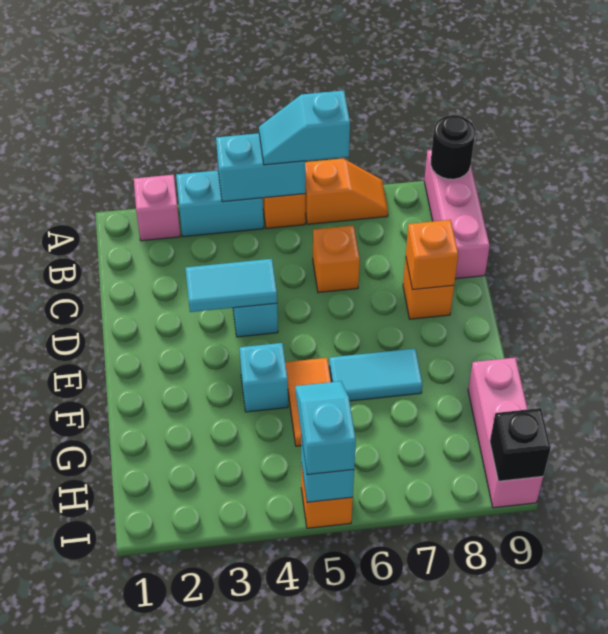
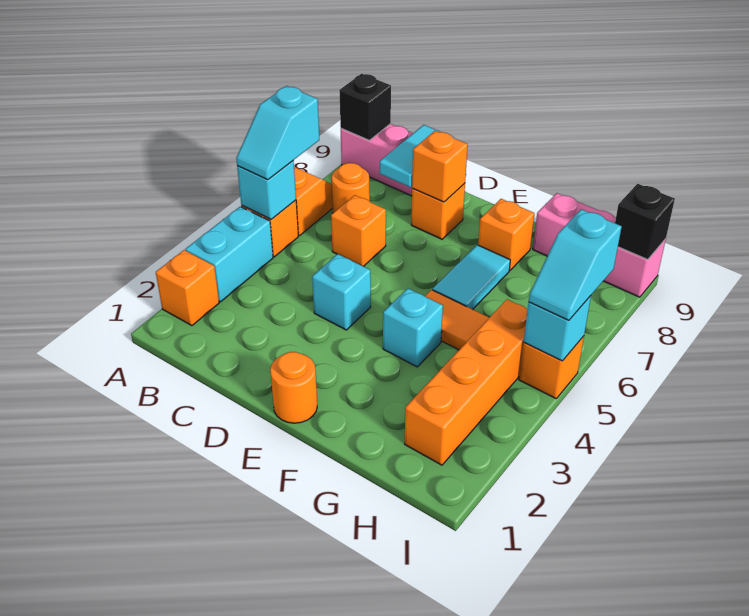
pink brick A2 level 1 -> orange brick A2 level 1
cyan brick A4:A5 level 2 -> cyan brick A5 level 2
black round brick A9 level 2 -> black brick A9 level 2
none -> orange round brick B7 level 1
cyan tile D3:D4 level 2 -> cyan tile C8:C9 level 2
none -> orange round brick E1 level 1
none -> orange brick F8 level 1
none -> orange brick H2:H5 level 1
cyan slope H5:I5 level 3 top I -> cyan slope I5:I6 level 3 top 6

